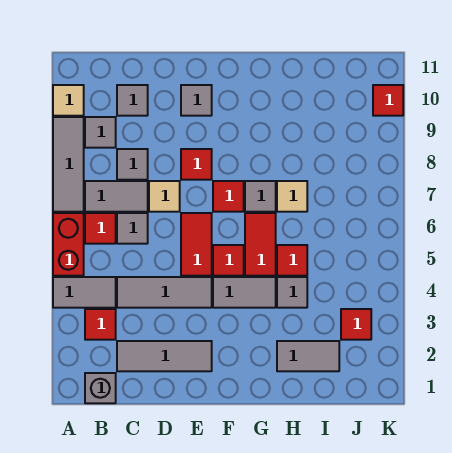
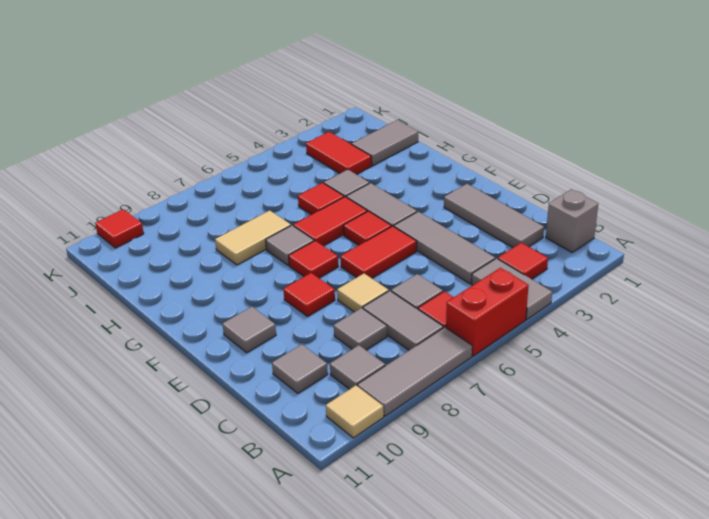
grey tile H2:I2 level 1 -> grey tile I1:I2 level 1
tan tile H7 level 1 -> tan tile H7:H8 level 1
red tile J3 level 1 -> red tile I3:J3 level 1

